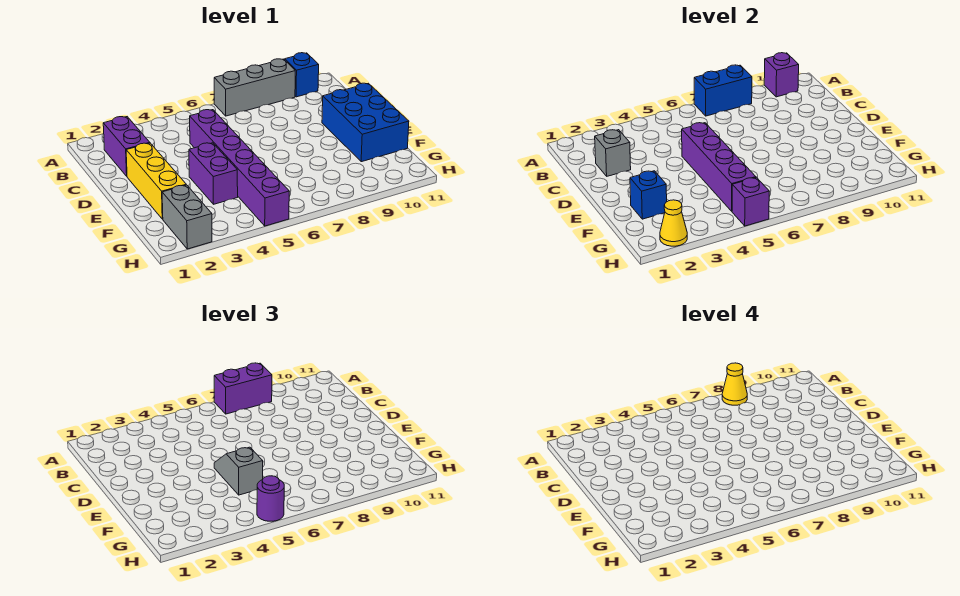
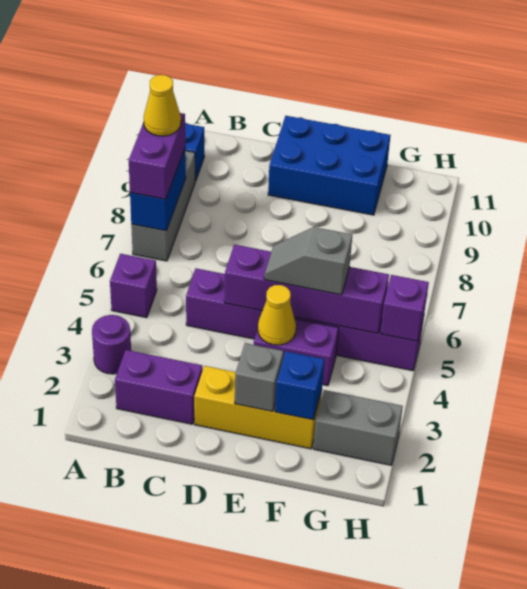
purple brick A10 level 2 -> purple brick A5 level 1
grey brick C2 level 2 -> grey brick E2 level 2
yellow cone H2 level 2 -> yellow cone E4 level 2
purple round brick H5 level 3 -> purple round brick A3 level 1

